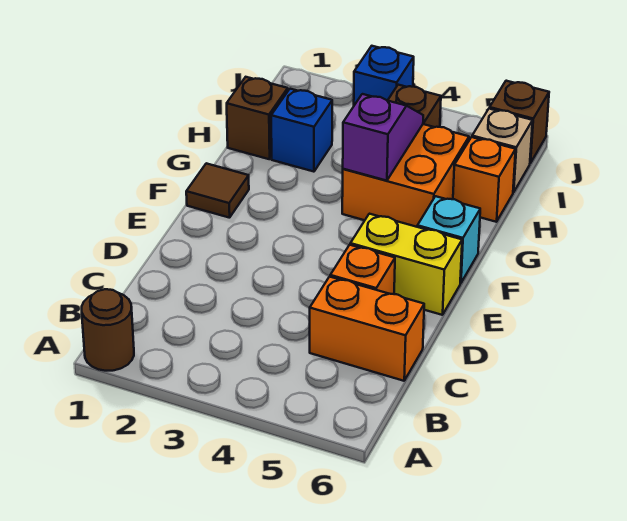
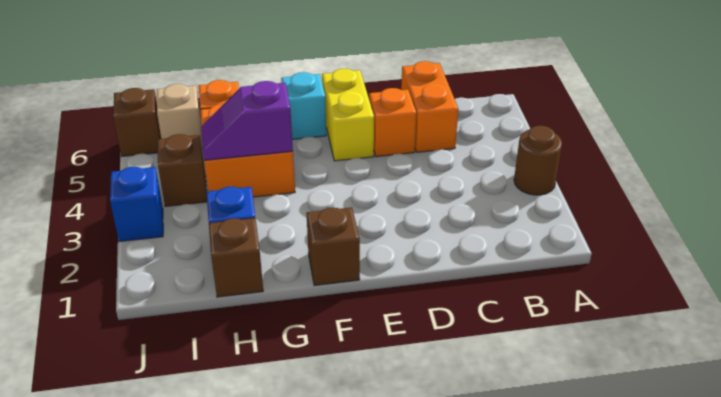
brown round brick A1 level 1 -> brown round brick A3 level 1
brown tile F1 level 1 -> brown brick F1 level 1

